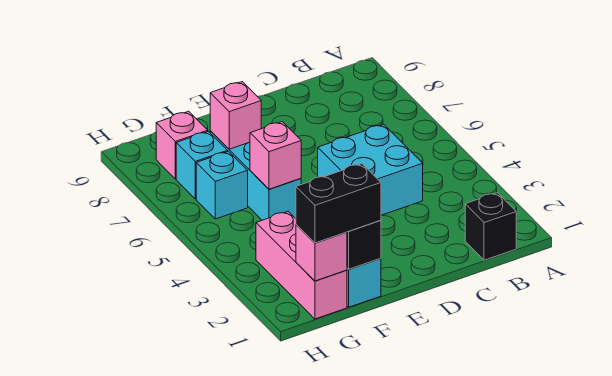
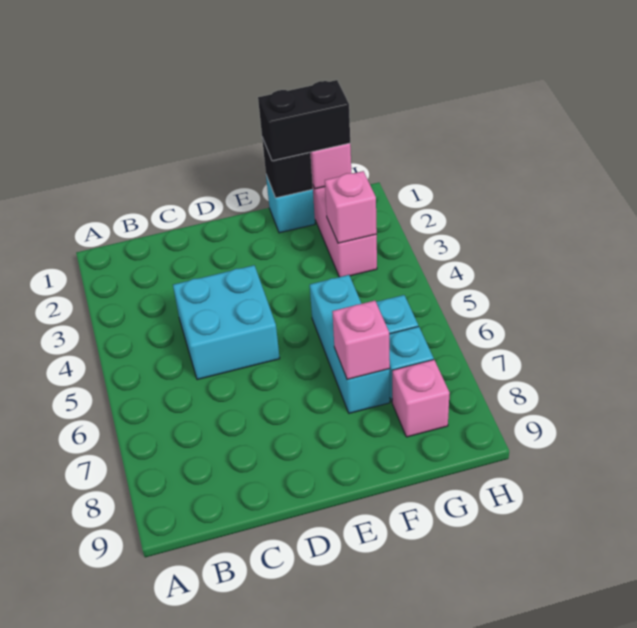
black brick B1 level 1 -> none
pink brick F5 level 2 -> pink brick G3 level 2

